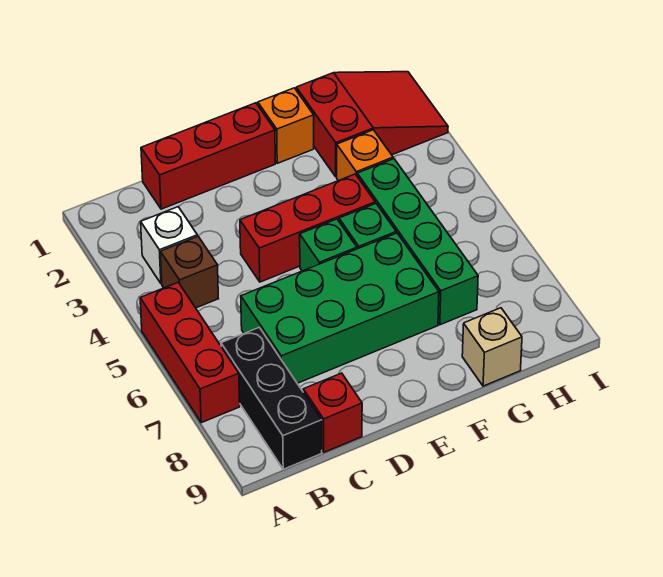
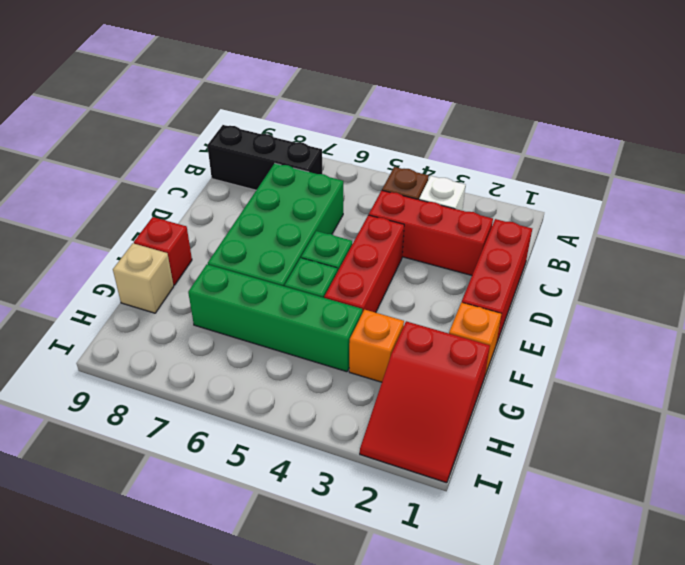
red brick A5:A7 level 1 -> red brick C2:C4 level 1
red brick C9 level 1 -> red brick F9 level 1

